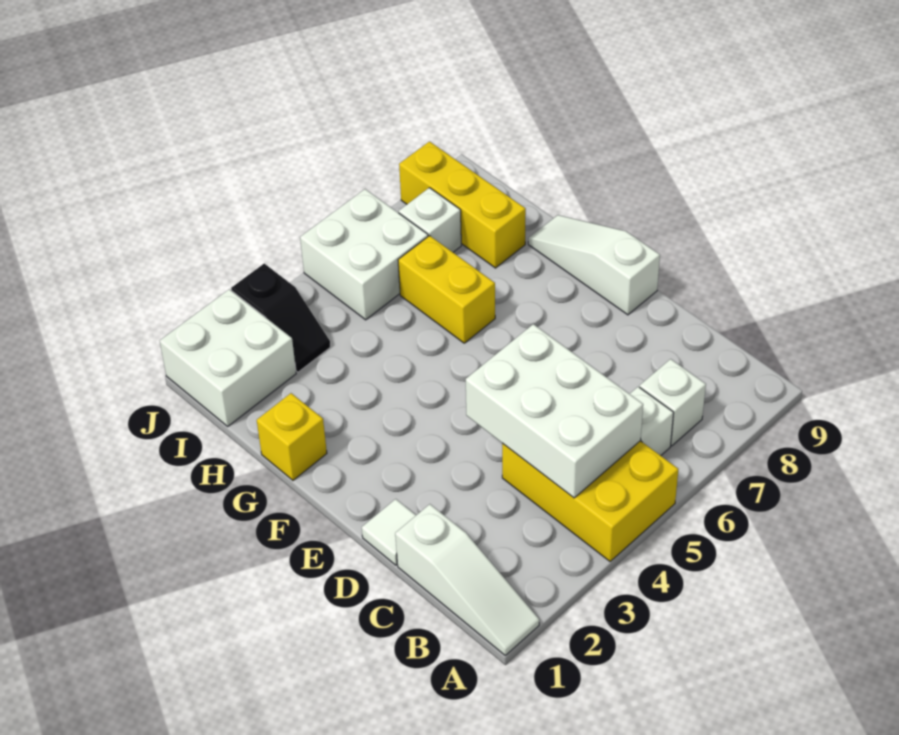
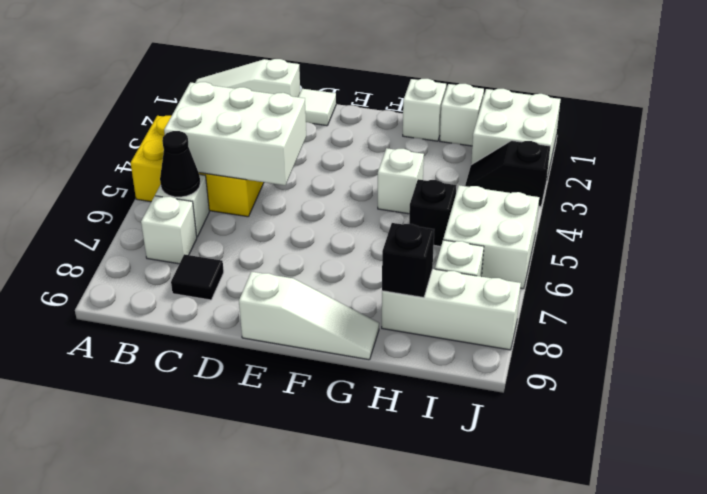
none -> black cone B6 level 2
none -> black tile C8 level 1
yellow brick G1 level 1 -> white brick G1 level 1
none -> white brick G4 level 1
yellow brick G6:H6 level 1 -> none
none -> white brick H1 level 1
none -> black brick H5 level 1
yellow brick H8:J8 level 1 -> white brick H8:J8 level 1
none -> black brick H8 level 2

